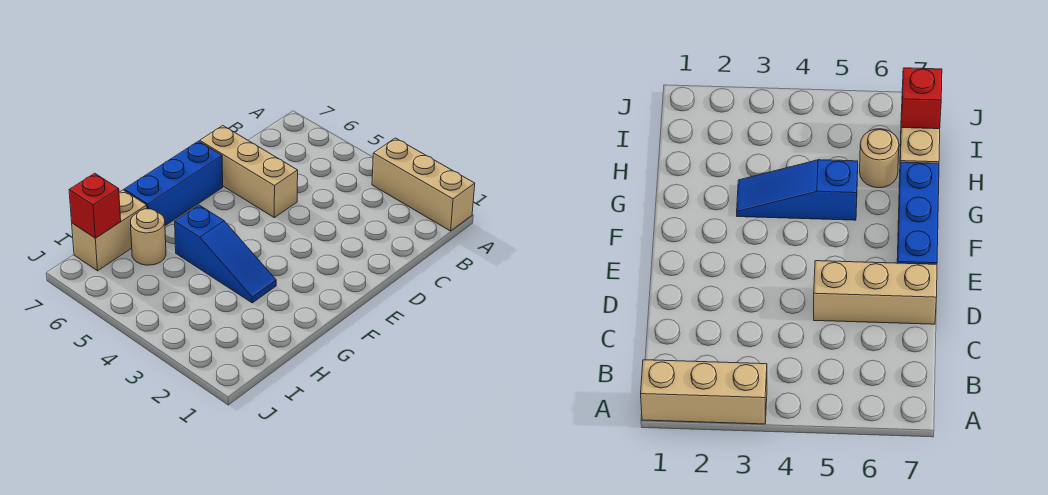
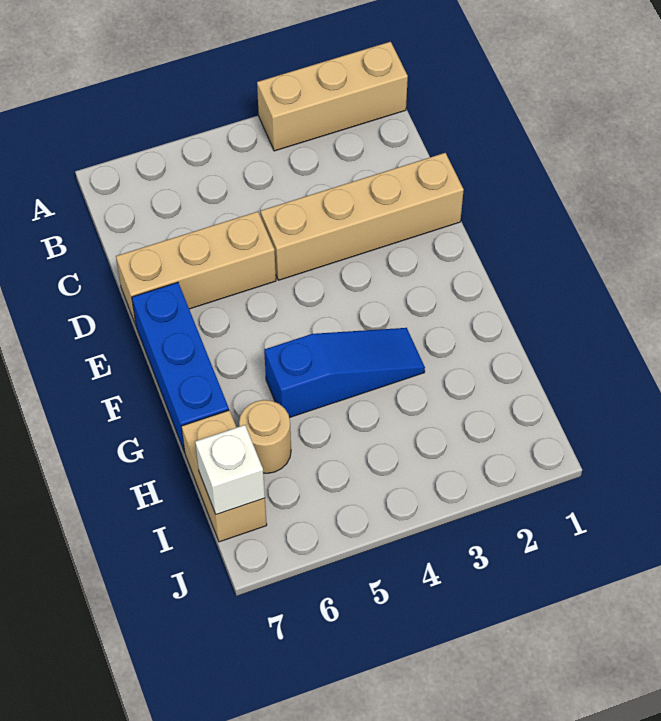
none -> tan brick D1:D4 level 1
red brick I7 level 2 -> white brick I7 level 2

